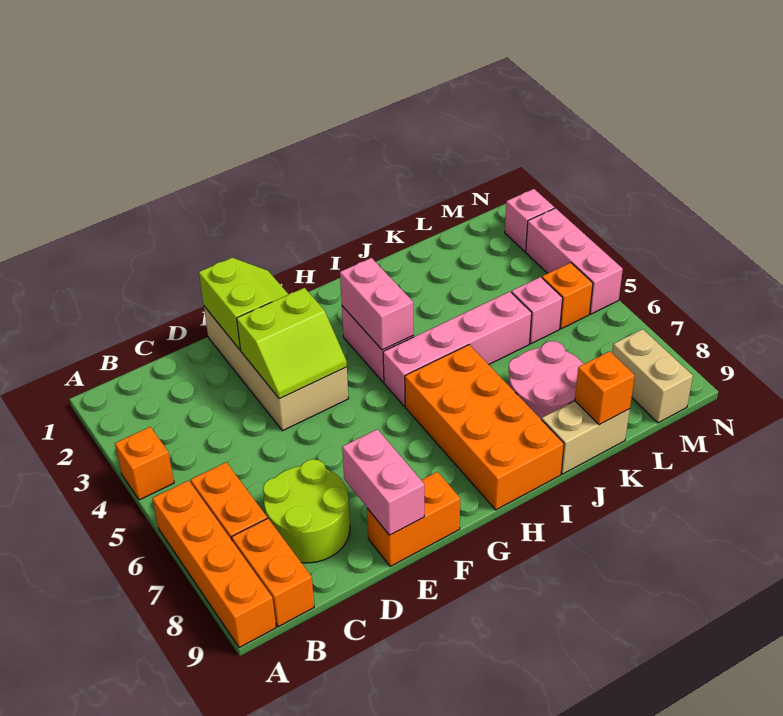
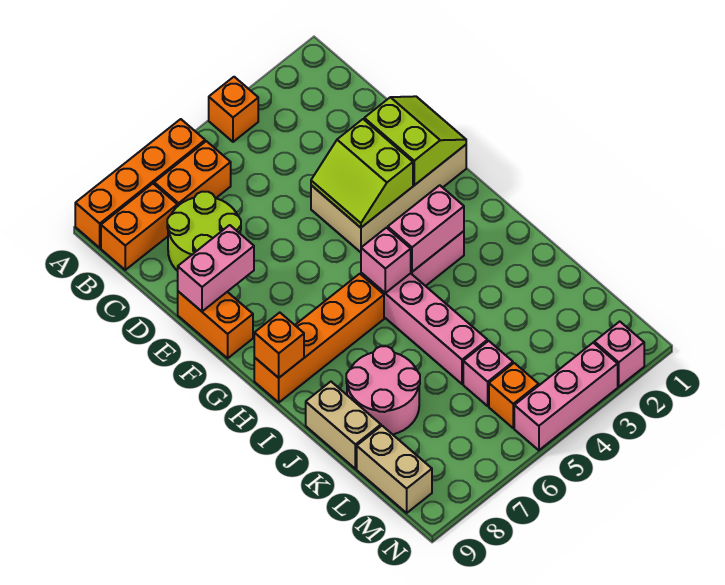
lime slope E1:F2 level 2 top E -> lime slope E1:F2 level 2 top 2
none -> pink brick H5 level 2
orange brick H6:I9 level 1 -> orange brick H6:H9 level 1
orange brick K9 level 2 -> orange brick H9 level 2
tan brick M8:M9 level 1 -> tan brick L9:M9 level 1

